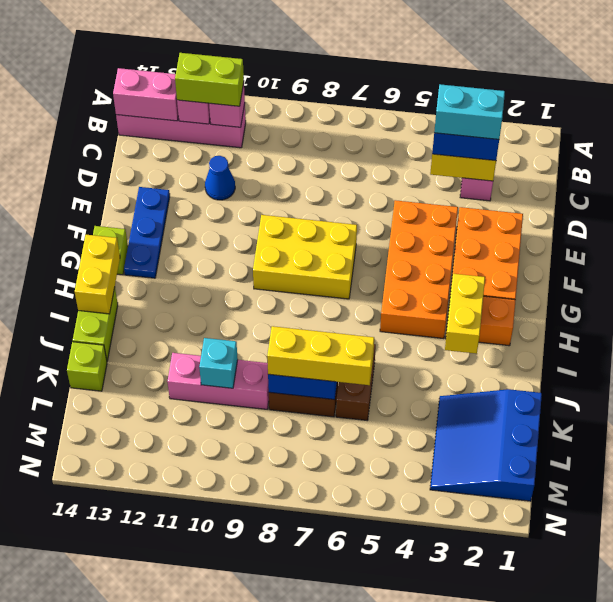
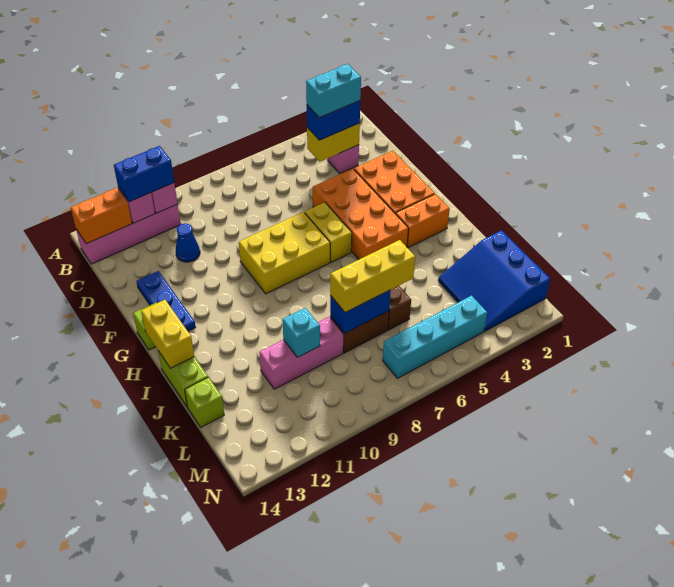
lime brick B11:B12 level 3 -> blue brick B11:B12 level 3
pink brick B13:B14 level 2 -> orange brick B13:B14 level 2
yellow brick H3:I3 level 2 -> yellow brick F6:G6 level 1
none -> cyan brick M4:M7 level 1

